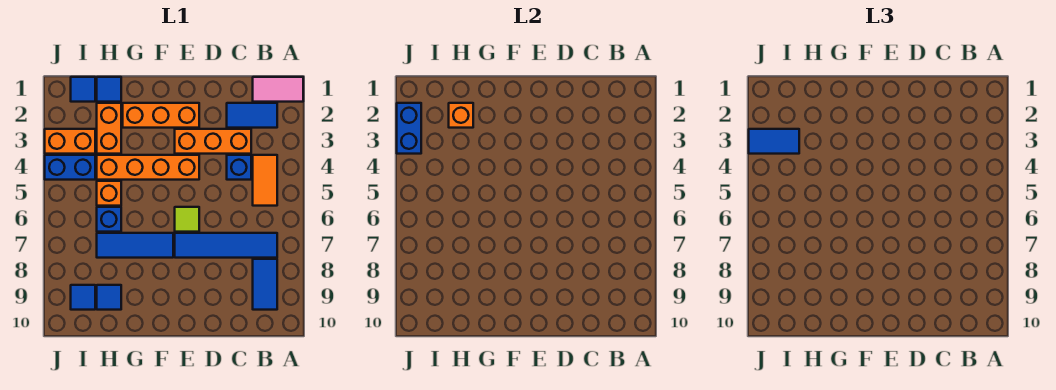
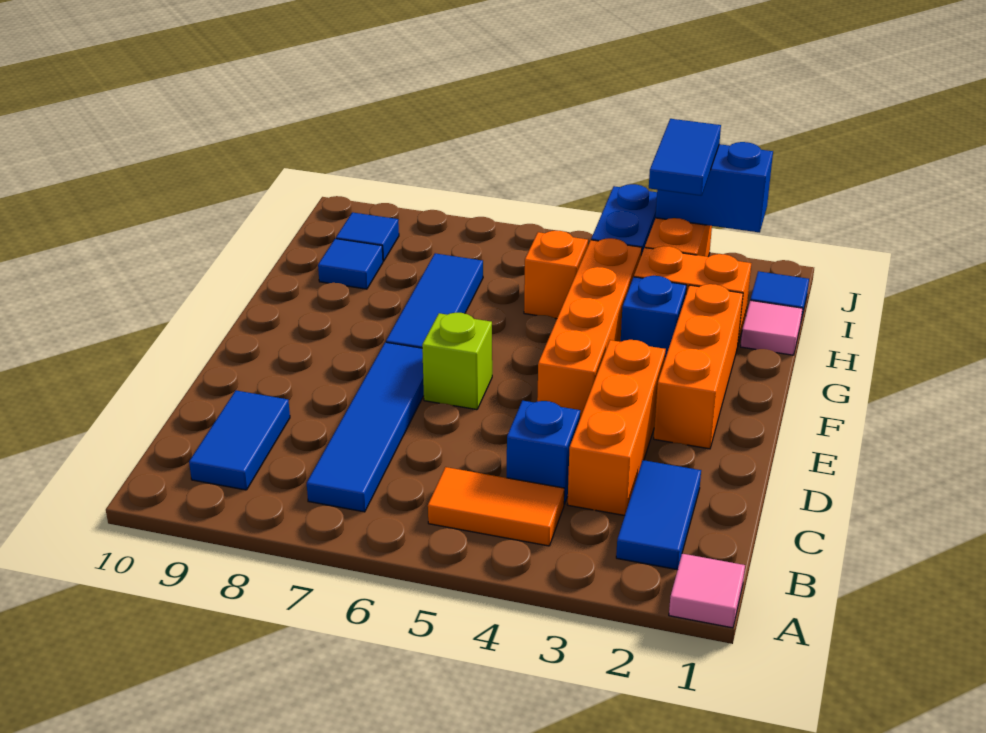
pink tile A1:B1 level 1 -> pink tile A1 level 1
blue tile B8:B9 level 1 -> blue tile B9:C9 level 1
lime tile E6 level 1 -> lime brick E6 level 1
blue tile H1 level 1 -> pink tile H1 level 1
orange brick H2 level 2 -> none
blue brick H6 level 1 -> blue brick G3 level 1

